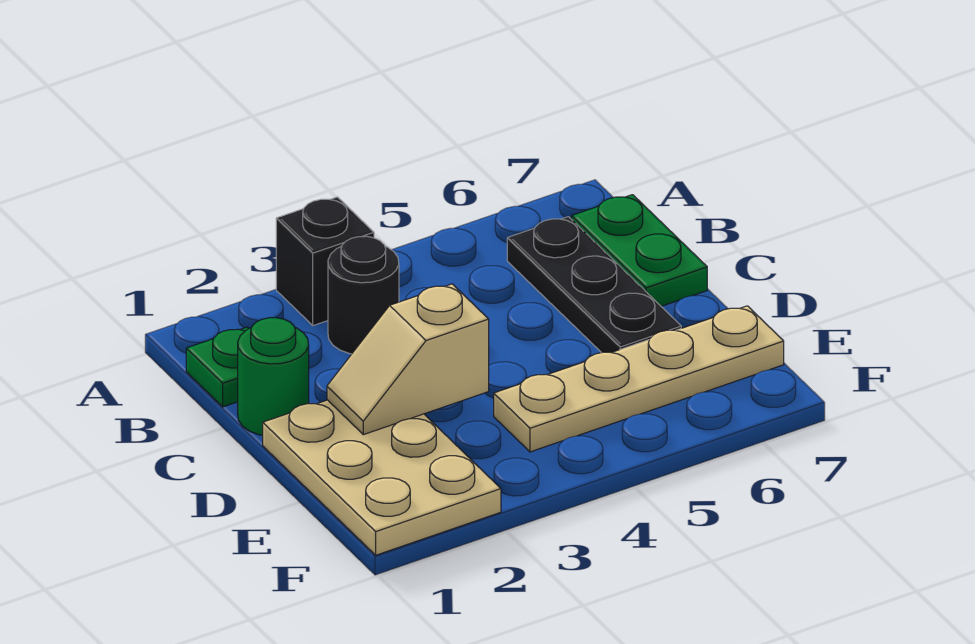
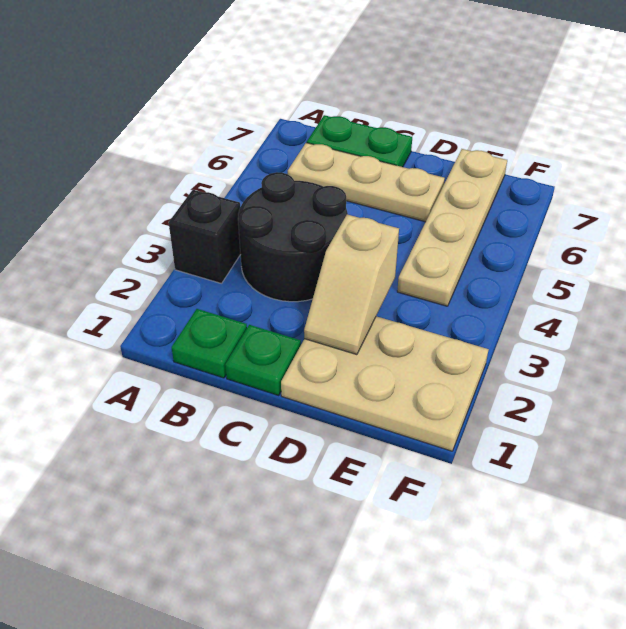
black round brick B3 level 1 -> black round brick B3:C4 level 1
black plate B6:D6 level 1 -> tan plate B6:D6 level 1
green round brick C1 level 1 -> green plate C1 level 1

